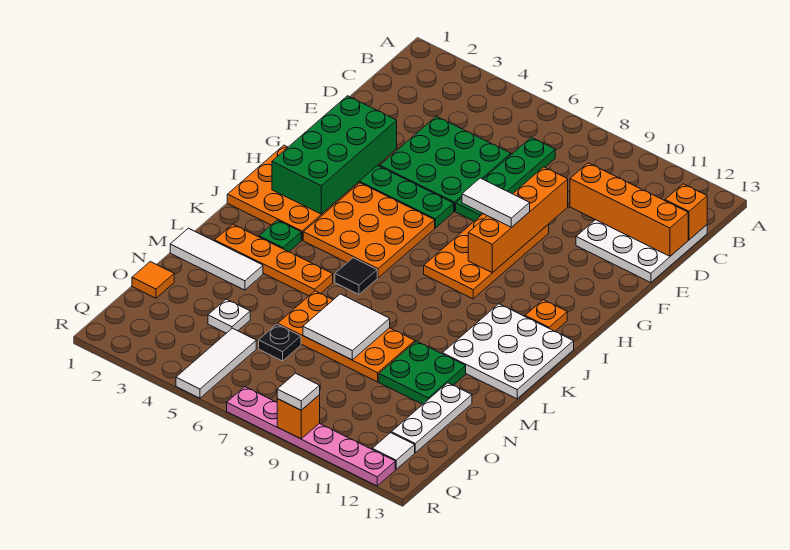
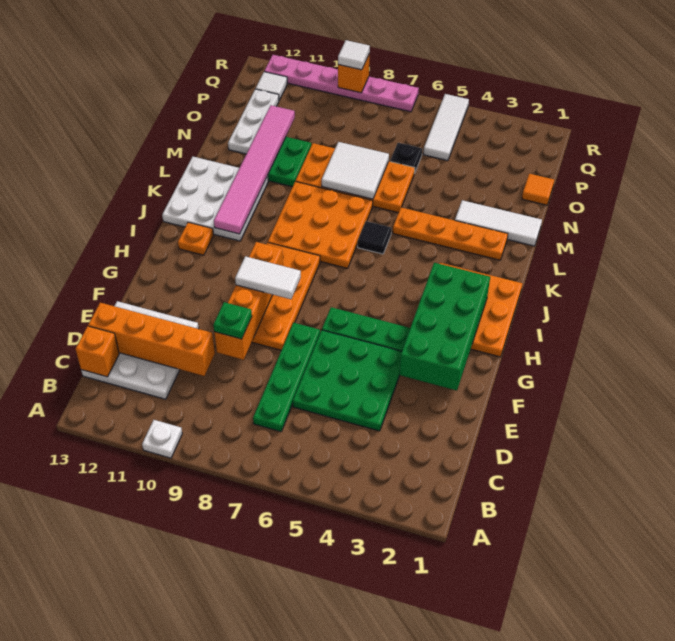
orange plate H4:J6 level 1 -> orange plate J7:L9 level 1
none -> pink tile J11:O11 level 2
green plate K3 level 1 -> green plate E9 level 3
white plate O4 level 1 -> white plate A10 level 1

